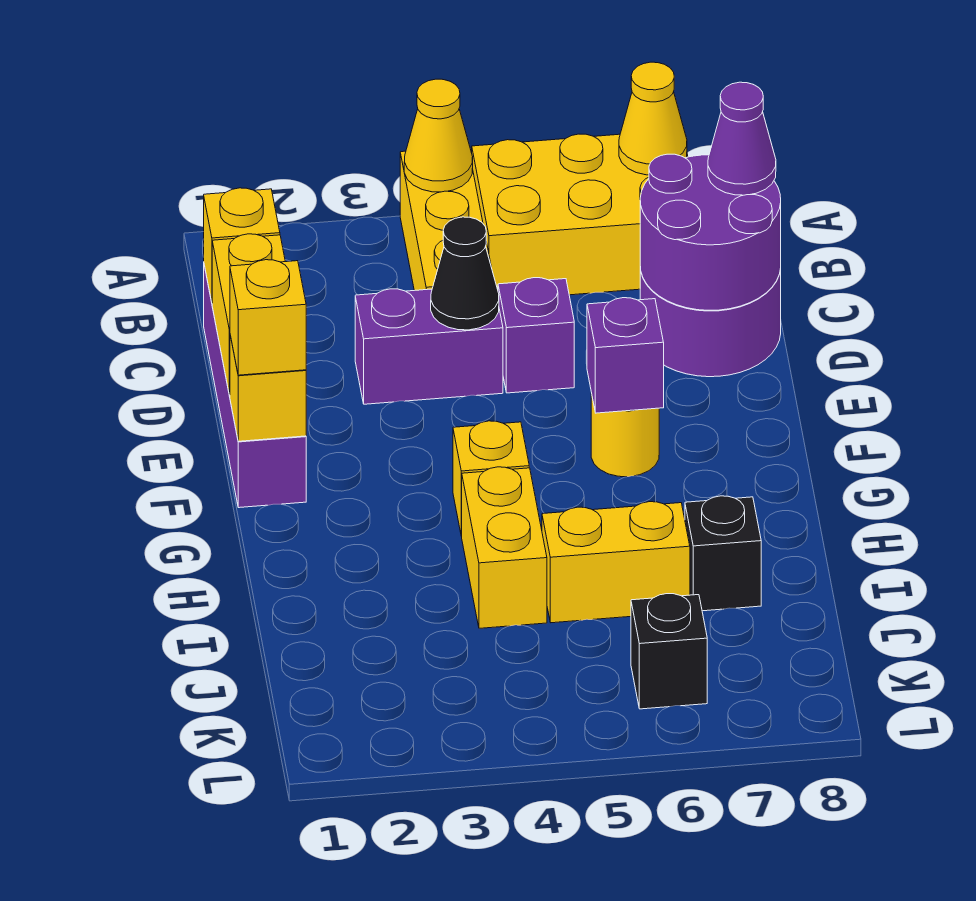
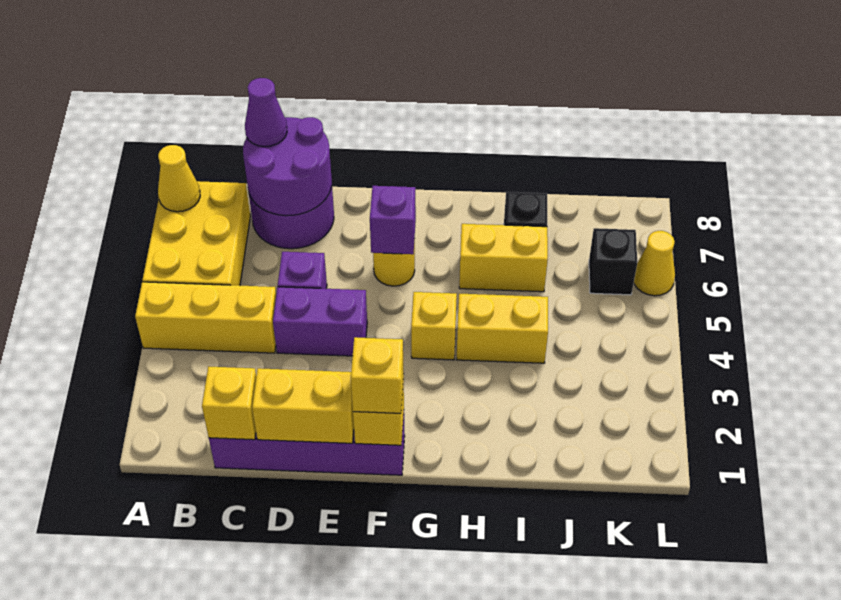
yellow cone A4 level 2 -> yellow cone L6 level 1
purple brick D3:D4 level 1 -> purple brick D4:E4 level 1
black cone D4 level 2 -> none
yellow brick I5:I6 level 1 -> yellow brick H6:I6 level 1

